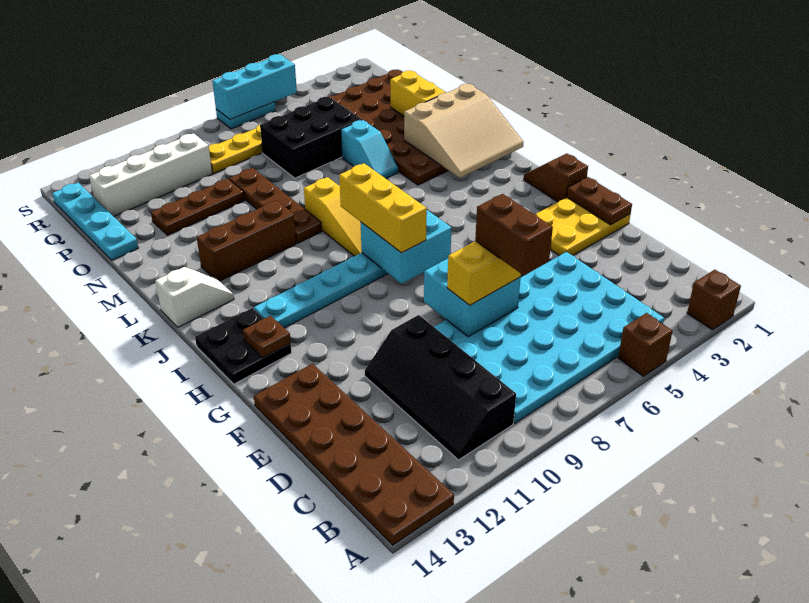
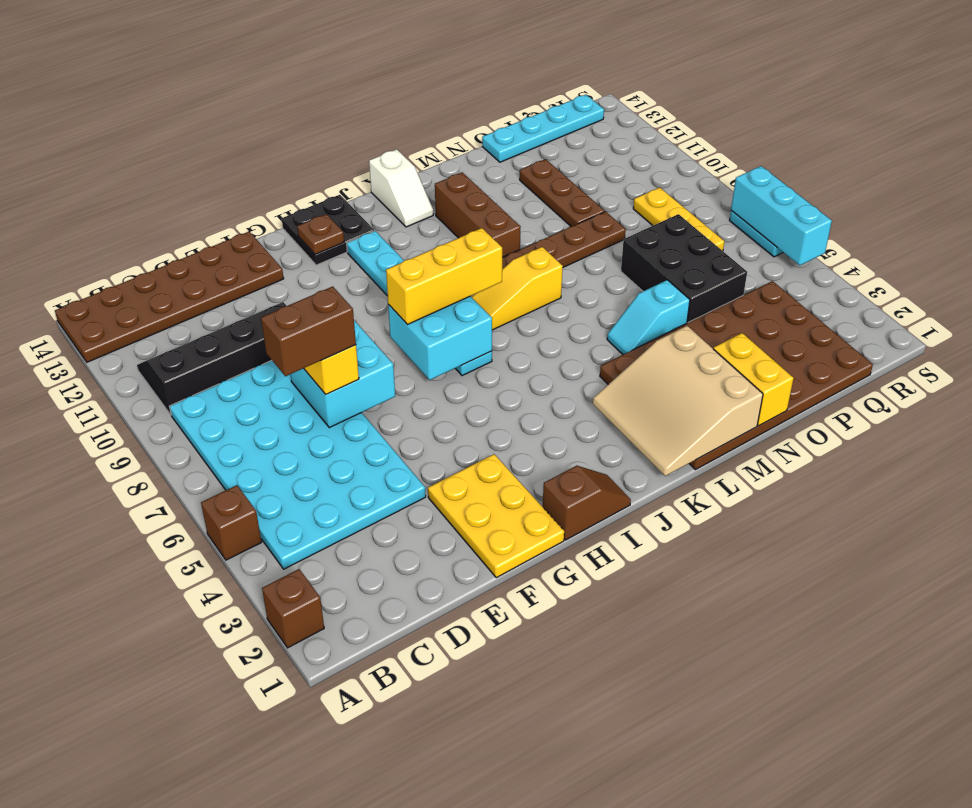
brown plate F1:G1 level 2 -> none
yellow brick N2:O2 level 2 -> yellow brick N1:N2 level 2
white brick Q10:Q13 level 1 -> none

